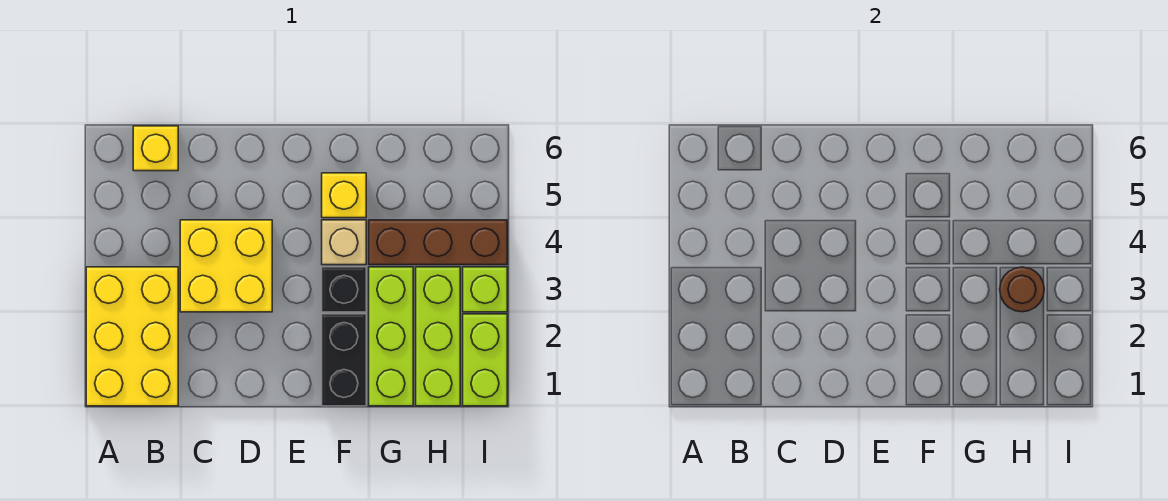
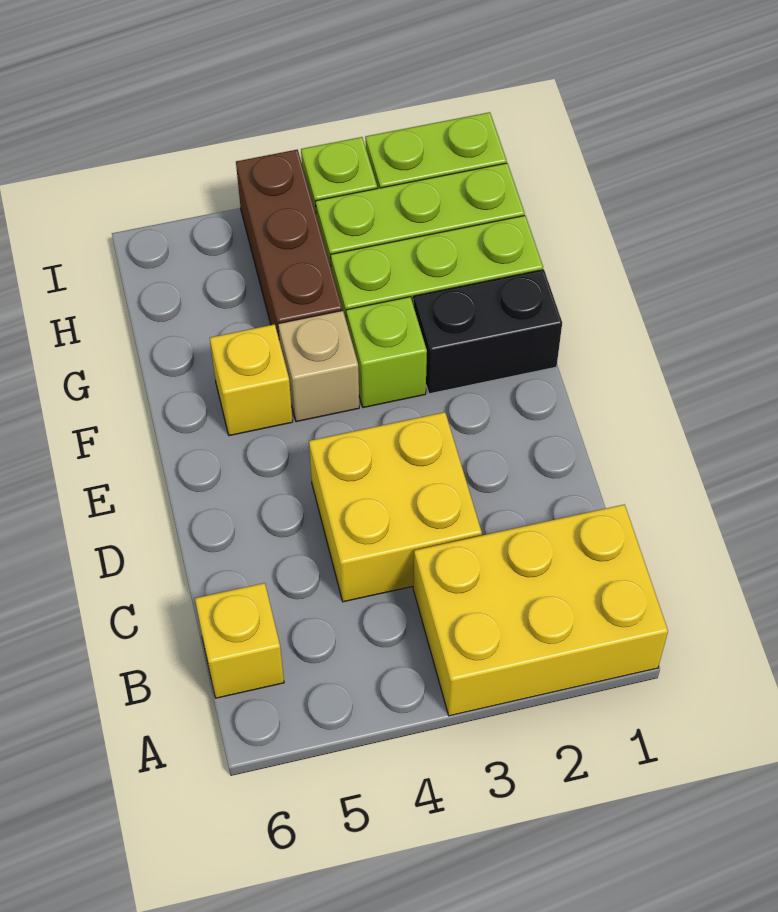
black brick F3 level 1 -> lime brick F3 level 1
brown round brick H3 level 2 -> none

